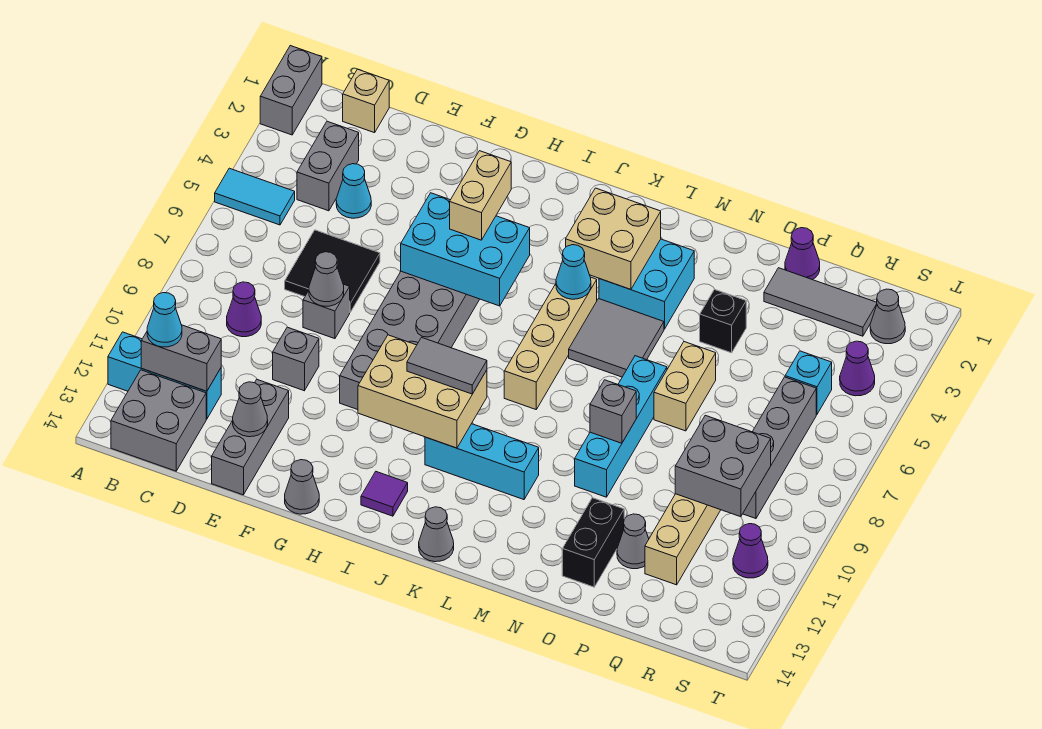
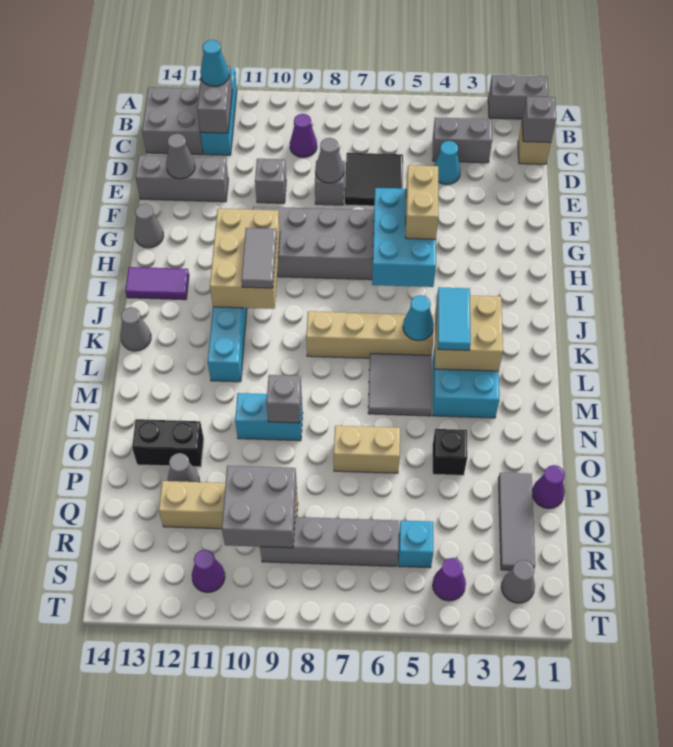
cyan tile A5:B5 level 1 -> cyan tile K4:L4 level 3
none -> grey brick C1 level 2
tan brick H4:H5 level 3 -> tan brick G5:H5 level 3
purple tile I13 level 1 -> purple tile I13:I14 level 1
cyan brick N7:N10 level 1 -> cyan brick N9:N10 level 1

